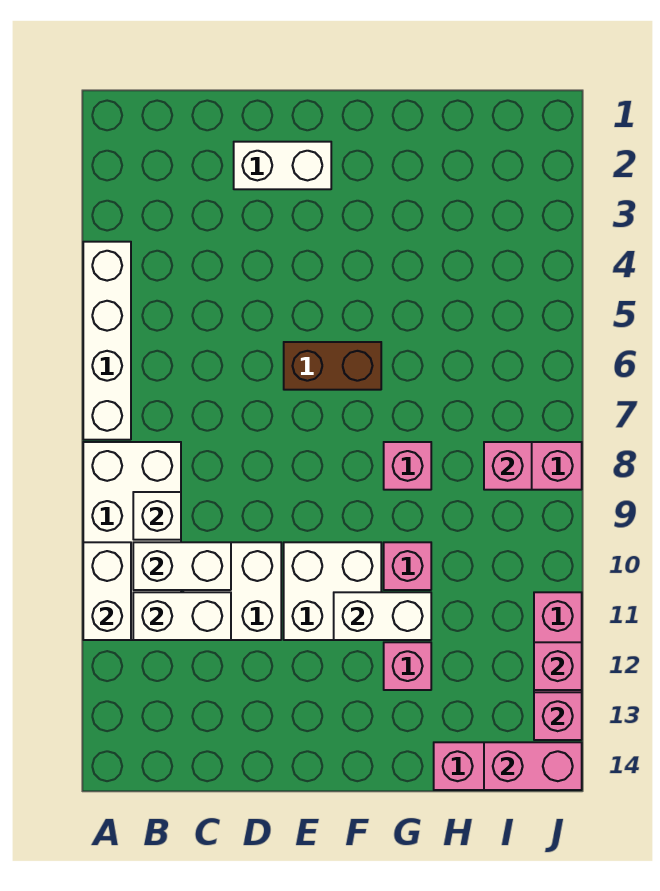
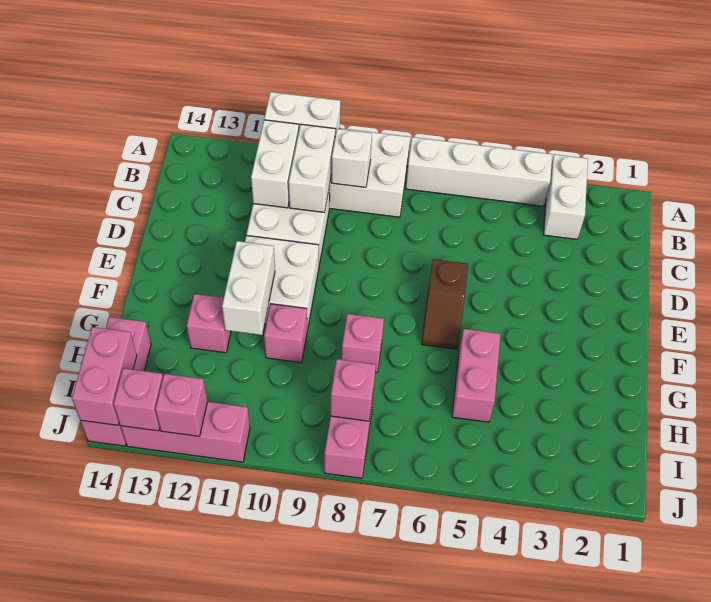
white brick D2:E2 level 1 -> white brick A3:B3 level 1
brown brick E6:F6 level 1 -> brown slope E6:F6 level 1 top E
none -> pink brick G5:H5 level 1

